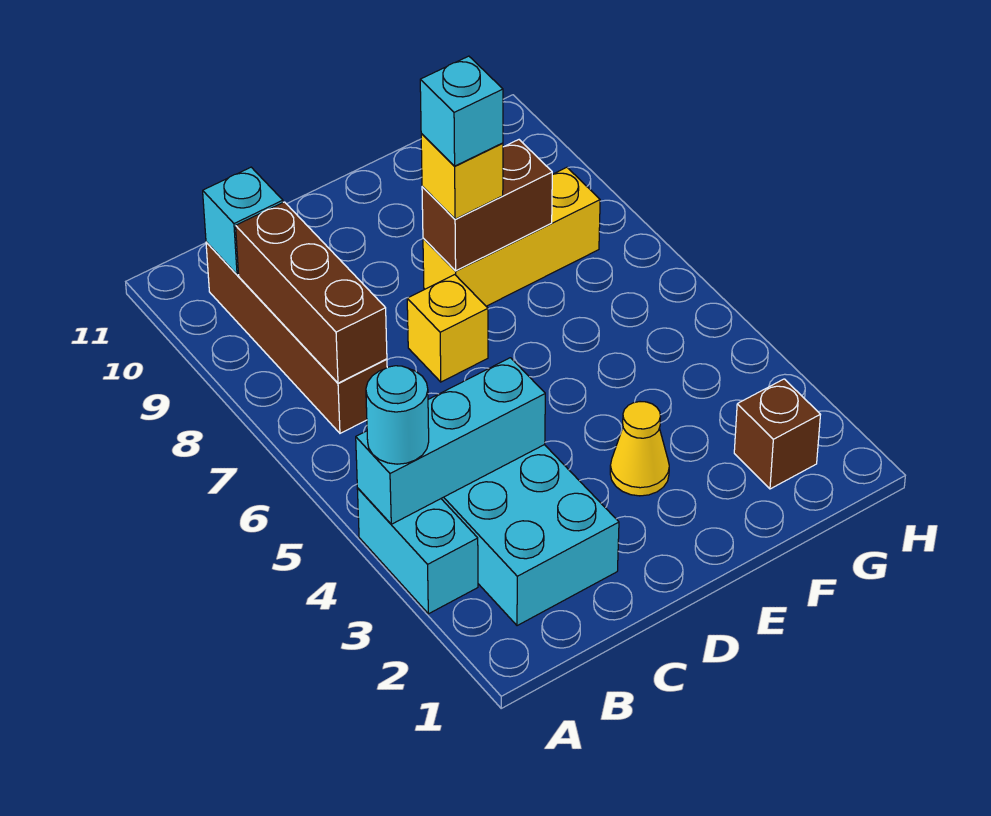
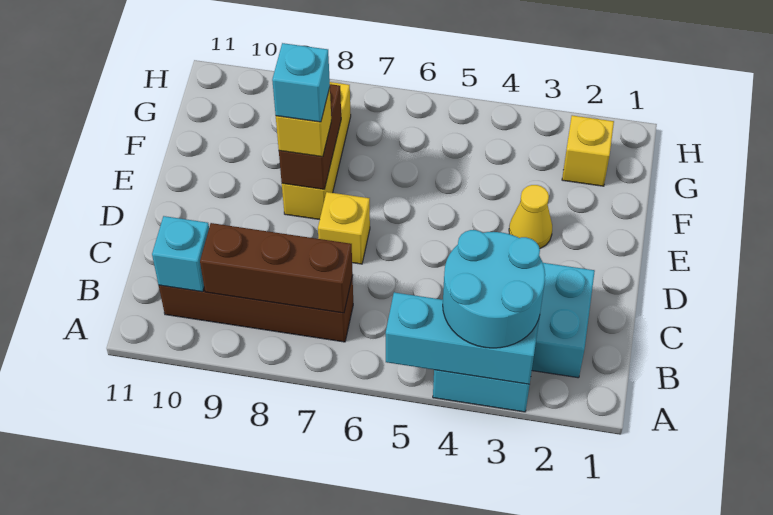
cyan brick A4:C4 level 2 -> cyan brick A3:A5 level 2
cyan round brick A4 level 3 -> cyan round brick A3:B4 level 3
brown brick G2 level 1 -> yellow brick G2 level 1

